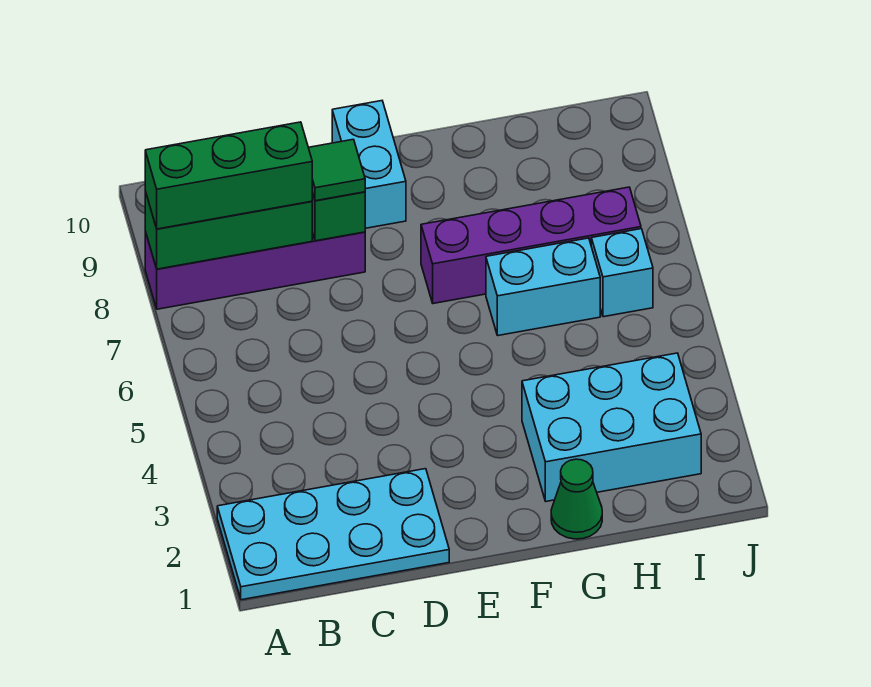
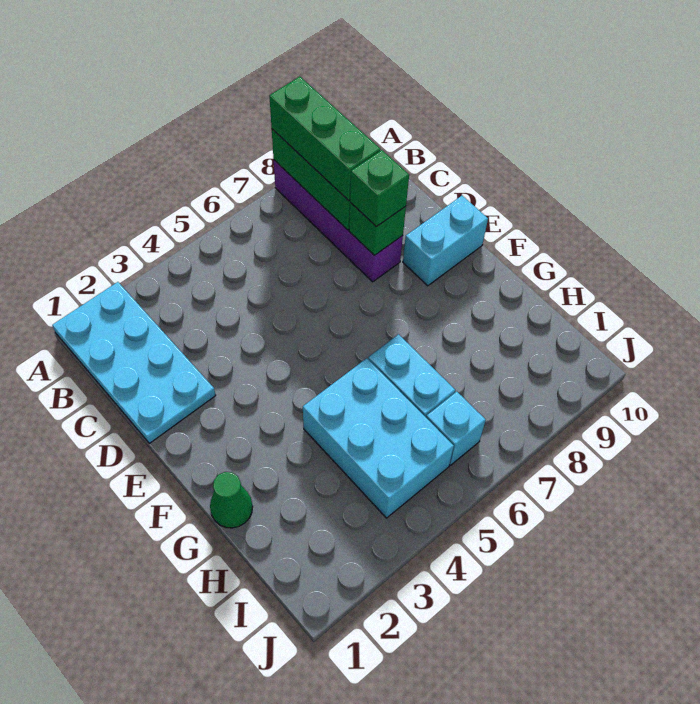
green tile D8 level 3 -> green brick D8 level 3
purple brick F7:I7 level 1 -> none
cyan brick G2:I3 level 1 -> cyan brick G4:I5 level 1

